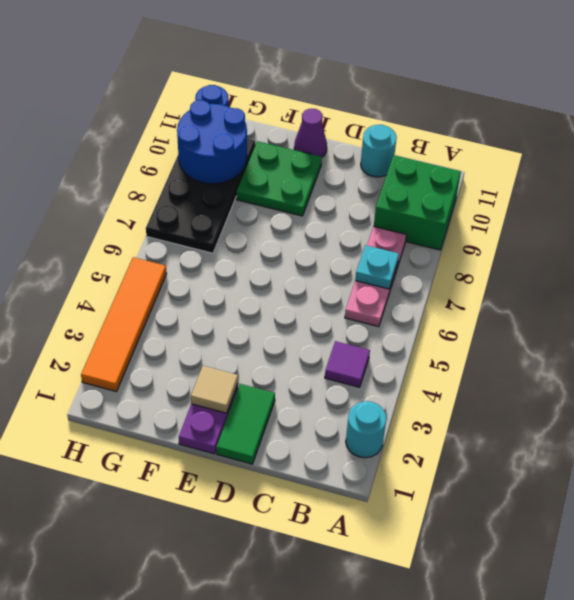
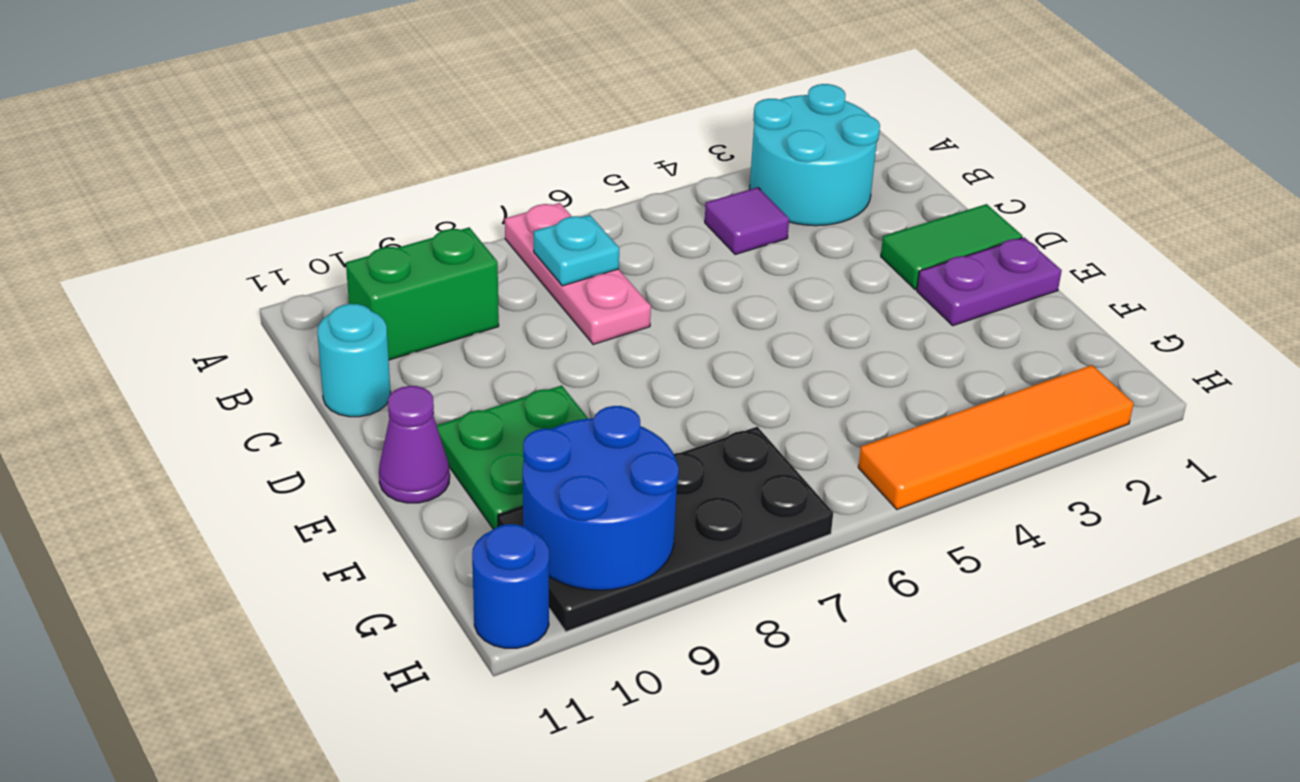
cyan round brick A2 level 1 -> cyan round brick A2:B3 level 1
green brick A9:B10 level 1 -> green brick B9:B10 level 1
pink plate B6:B8 level 1 -> pink plate A7:C7 level 1
tan tile E2 level 2 -> none

